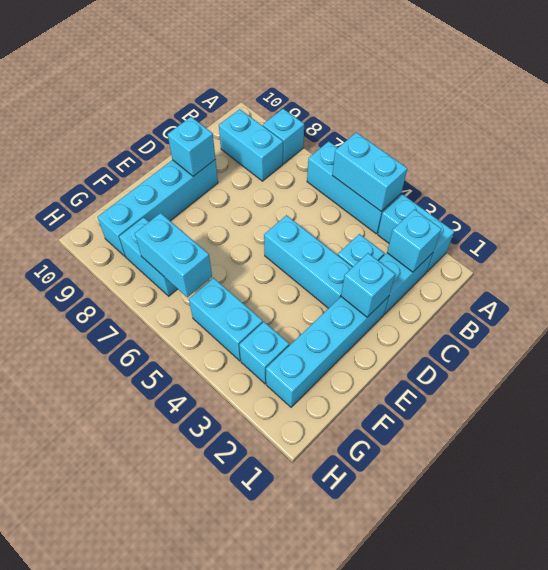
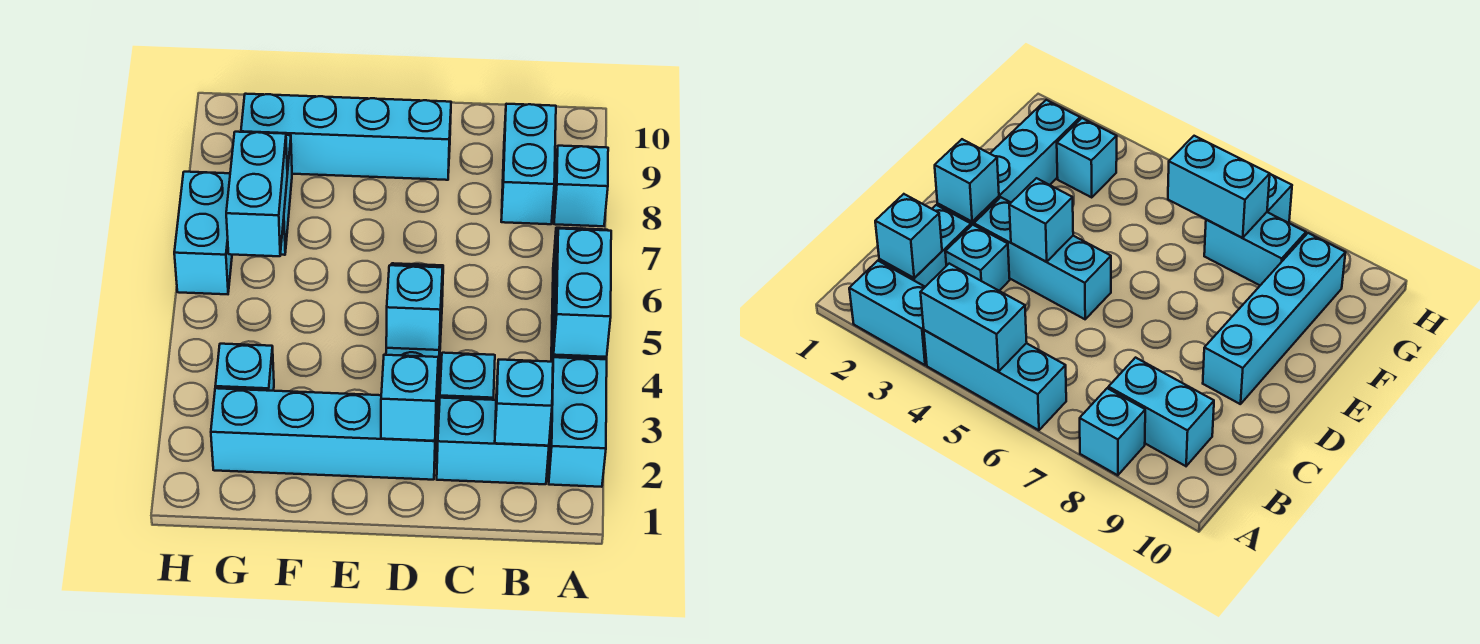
cyan brick D9 level 2 -> cyan brick D4 level 2
cyan brick G4:G5 level 1 -> cyan brick H6:H7 level 1

